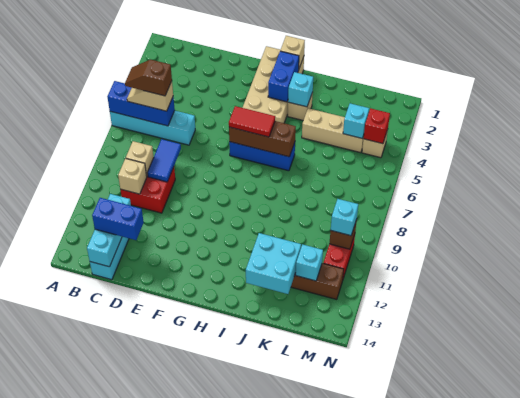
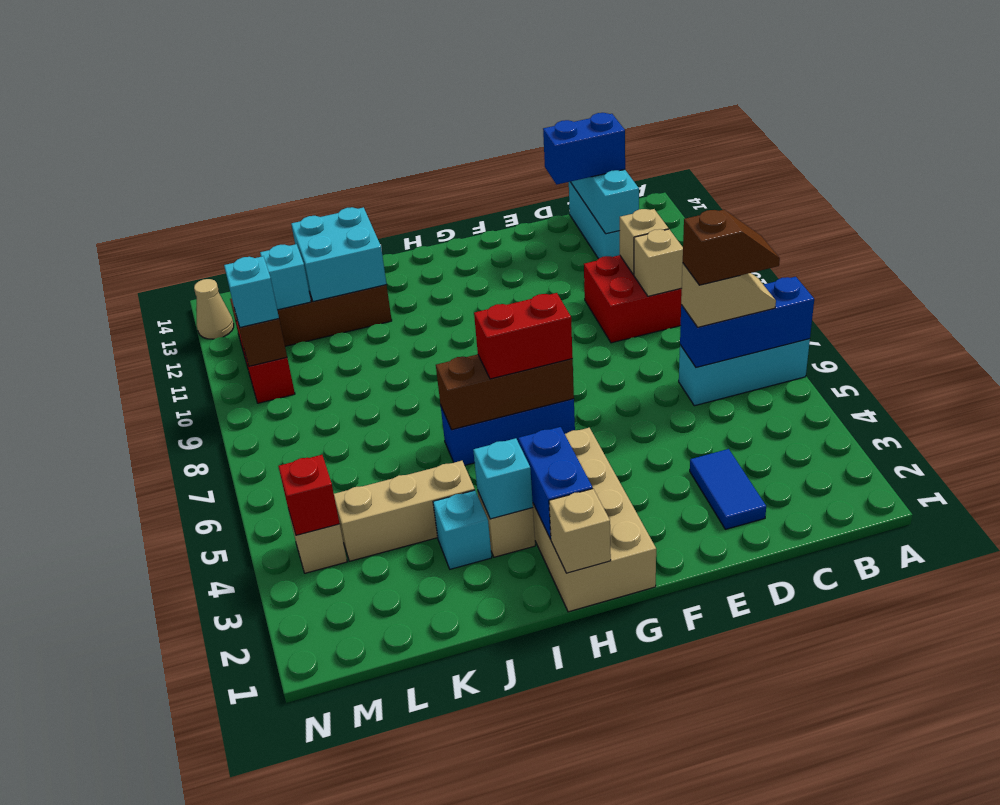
cyan brick A6:D6 level 1 -> cyan brick A6:C6 level 1
blue tile D8:D9 level 2 -> blue tile D2:D3 level 1
red tile G6:H6 level 3 -> red brick G6:H6 level 3
cyan brick L4 level 2 -> cyan brick J3 level 1
none -> tan cone N13 level 1

